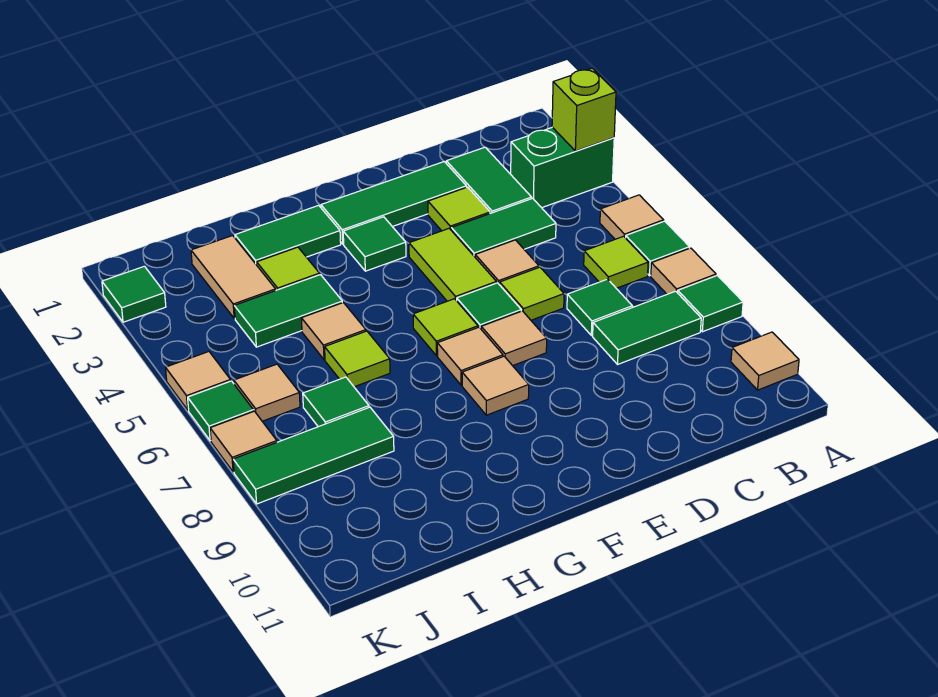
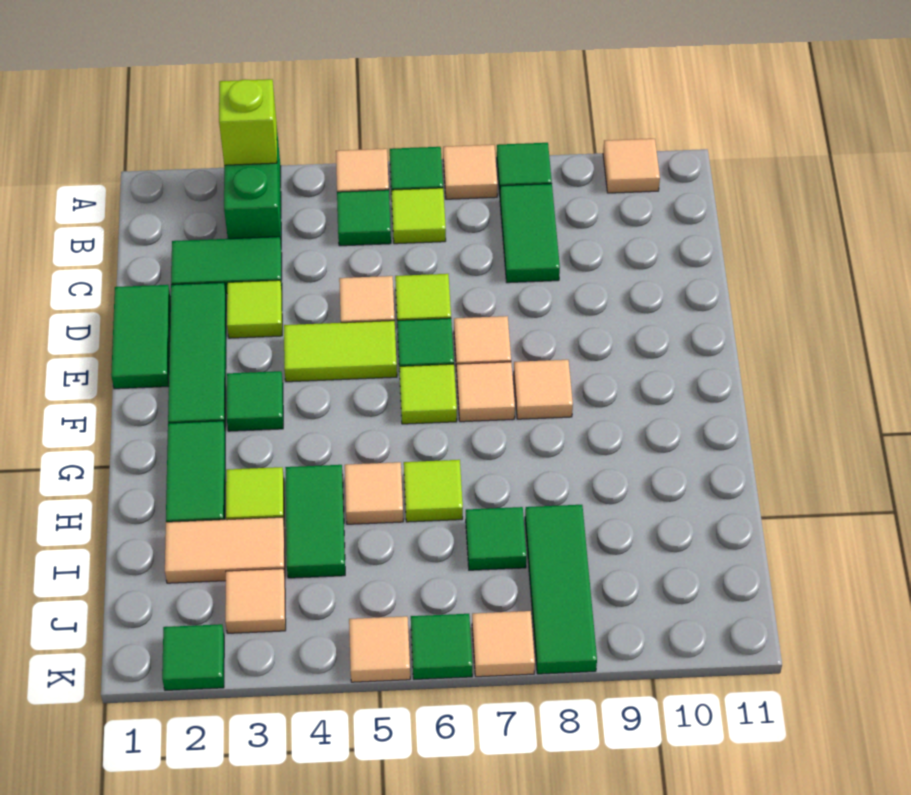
green tile C4:D4 level 1 -> green tile D1:E1 level 1
green tile C7 level 1 -> green tile B5 level 1
tan tile J6 level 1 -> tan tile J3 level 1

